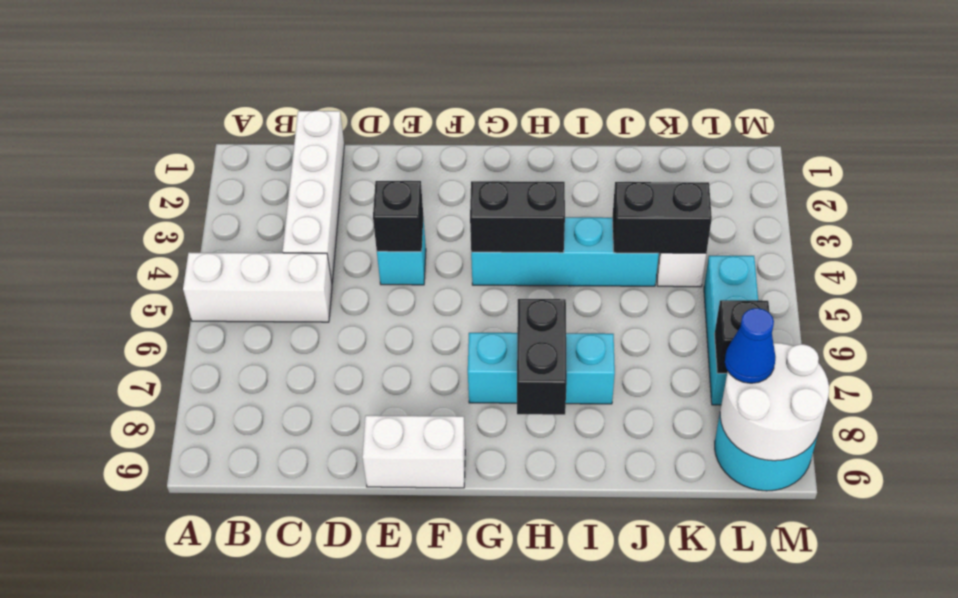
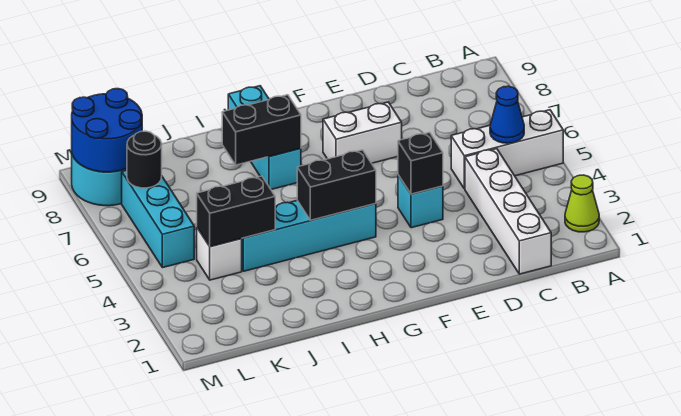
none -> lime cone A2 level 1
white brick E9:F9 level 1 -> white brick E7:F7 level 1
cyan brick G7:I7 level 1 -> cyan brick H7:H9 level 1
black brick H7:H8 level 2 -> black brick H7:I7 level 2
black brick L7 level 2 -> black round brick L7 level 2
white round brick L8:M9 level 2 -> blue round brick L8:M9 level 2
blue cone L8 level 3 -> blue cone B5 level 2

